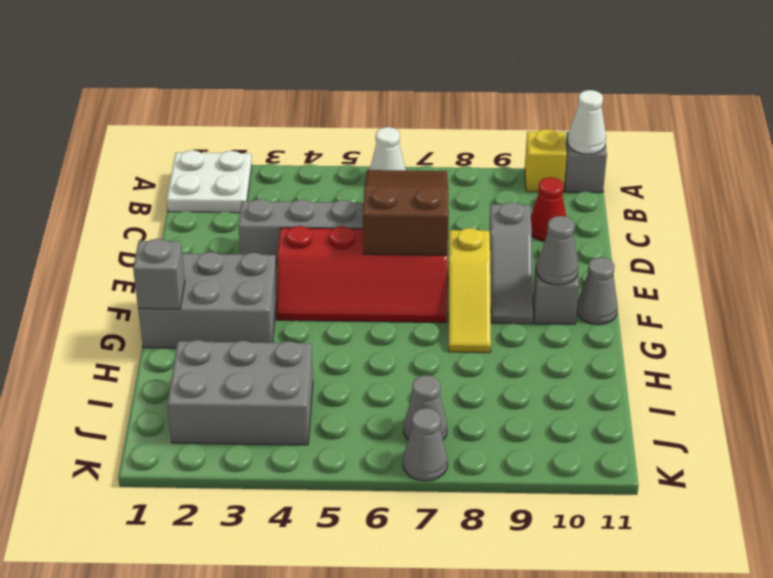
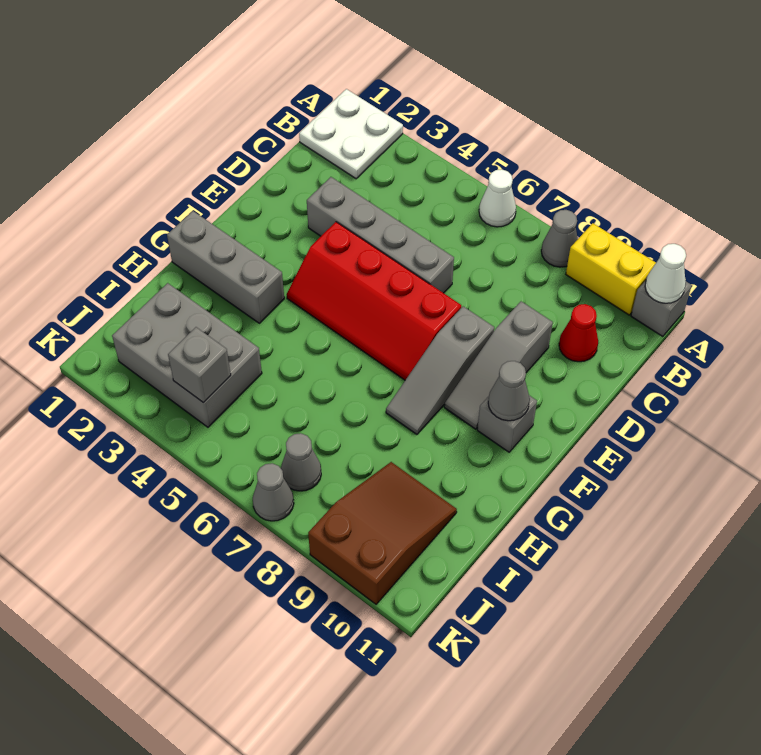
yellow brick A10 level 1 -> yellow brick A9:A10 level 1
brown slope C6:E7 level 2 top E -> brown slope I9:K10 level 1 top K
yellow slope E8:G8 level 1 top E -> grey slope E8:G8 level 1 top E
grey brick F1:G3 level 1 -> grey brick G1:G3 level 1
grey cone F11 level 1 -> grey cone A8 level 1
grey brick G1 level 2 -> grey brick J4 level 2

